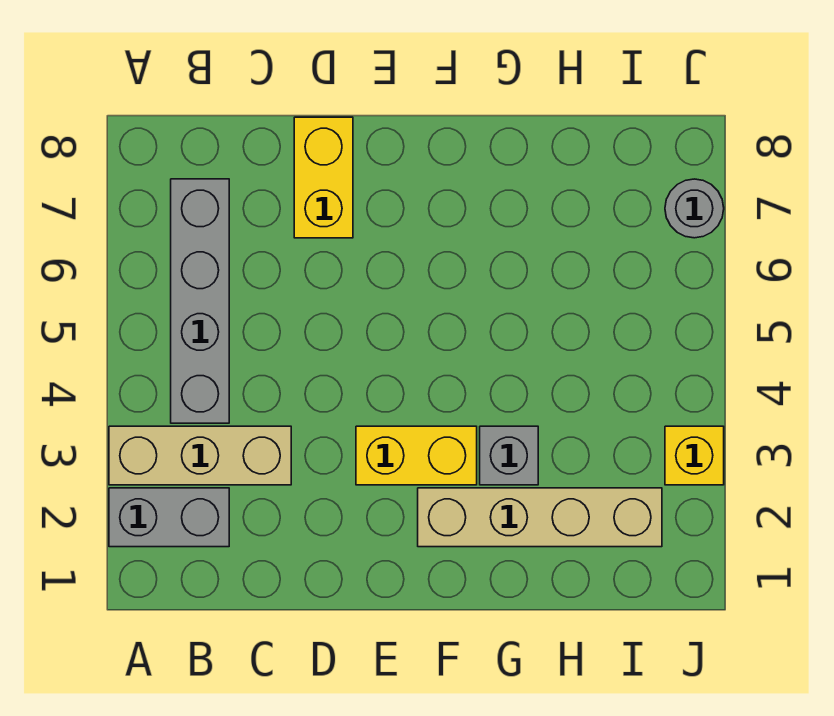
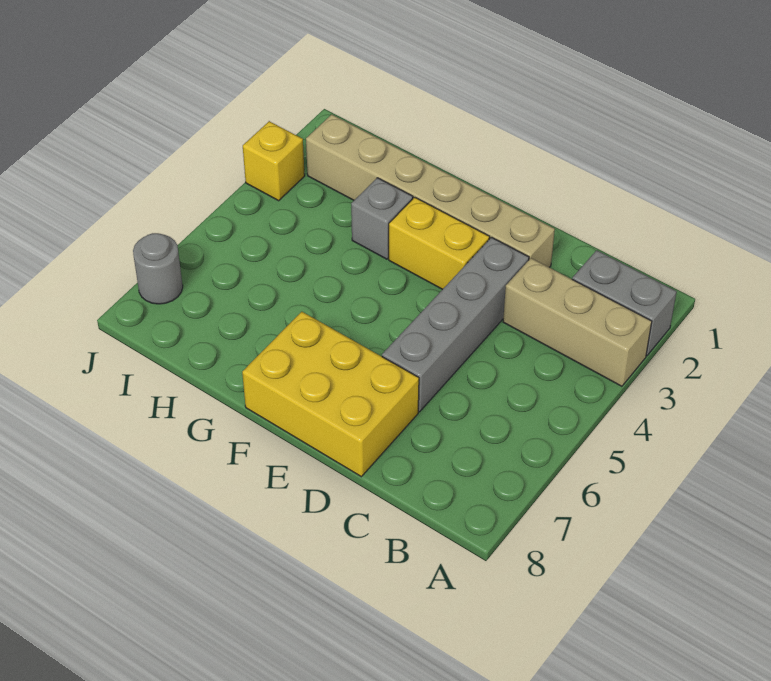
grey brick B4:B7 level 1 -> grey brick D3:D6 level 1
yellow brick D7:D8 level 1 -> yellow brick D7:F8 level 1
tan brick F2:I2 level 1 -> tan brick D2:I2 level 1

